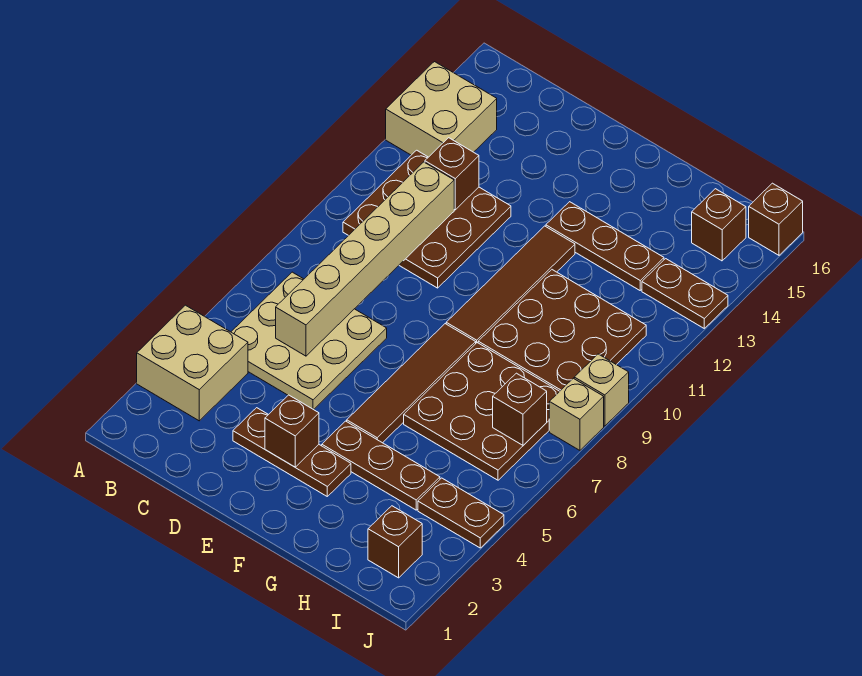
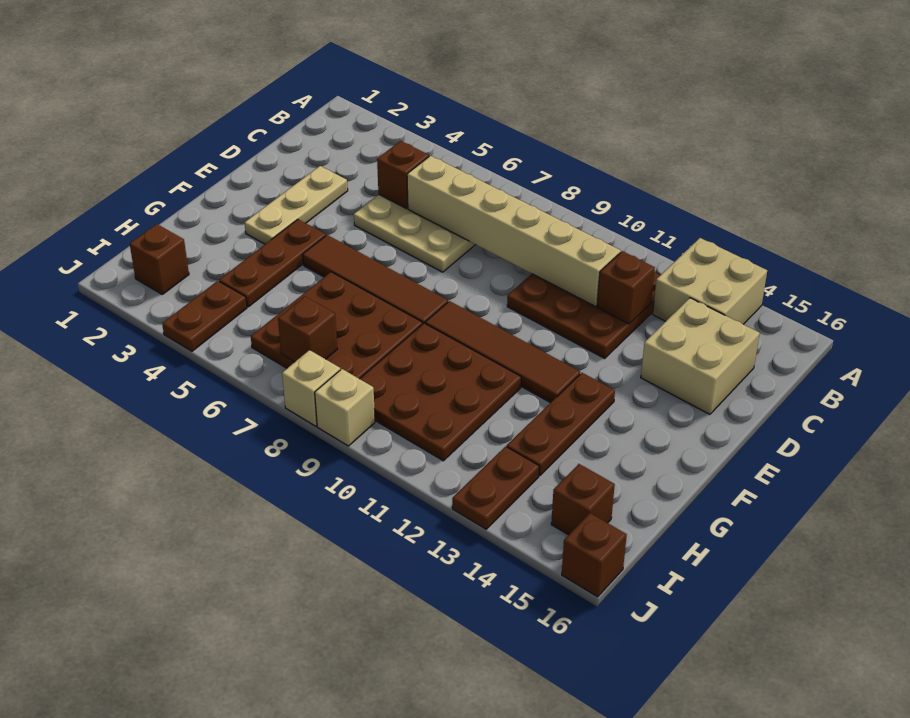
tan brick A3:B4 level 1 -> tan brick C14:D15 level 1
brown plate D3:F3 level 1 -> tan plate D3:F3 level 1
brown brick E3 level 2 -> brown brick C5 level 2

